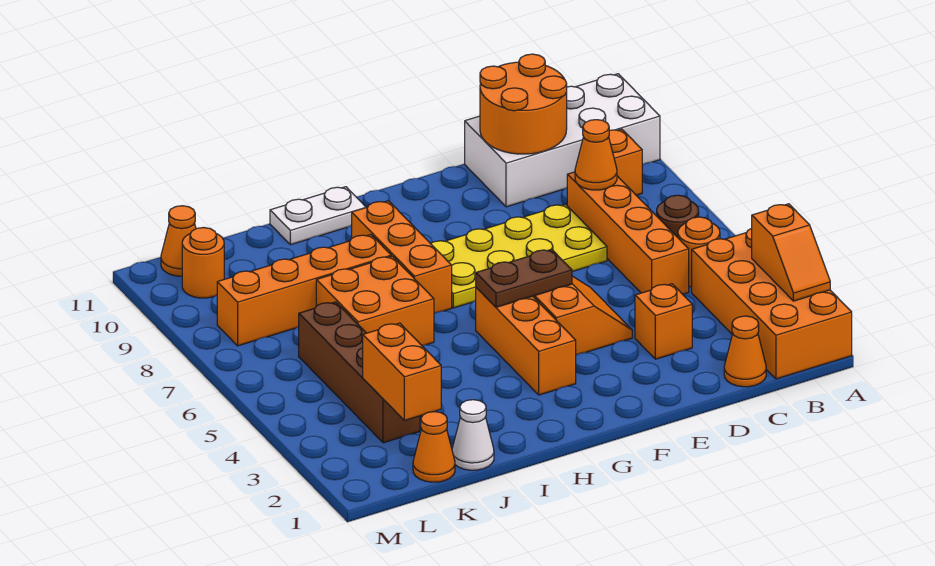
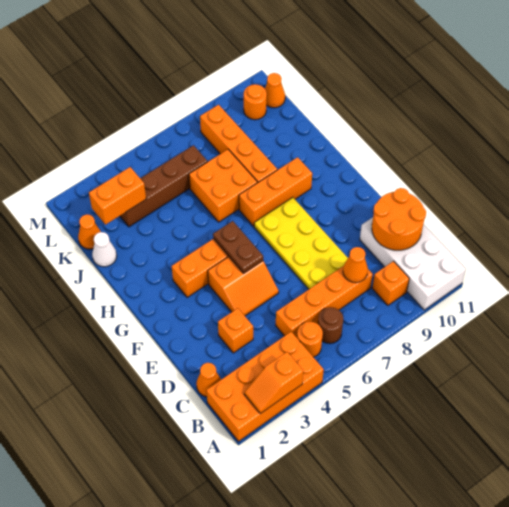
white plate H11:I11 level 1 -> none

